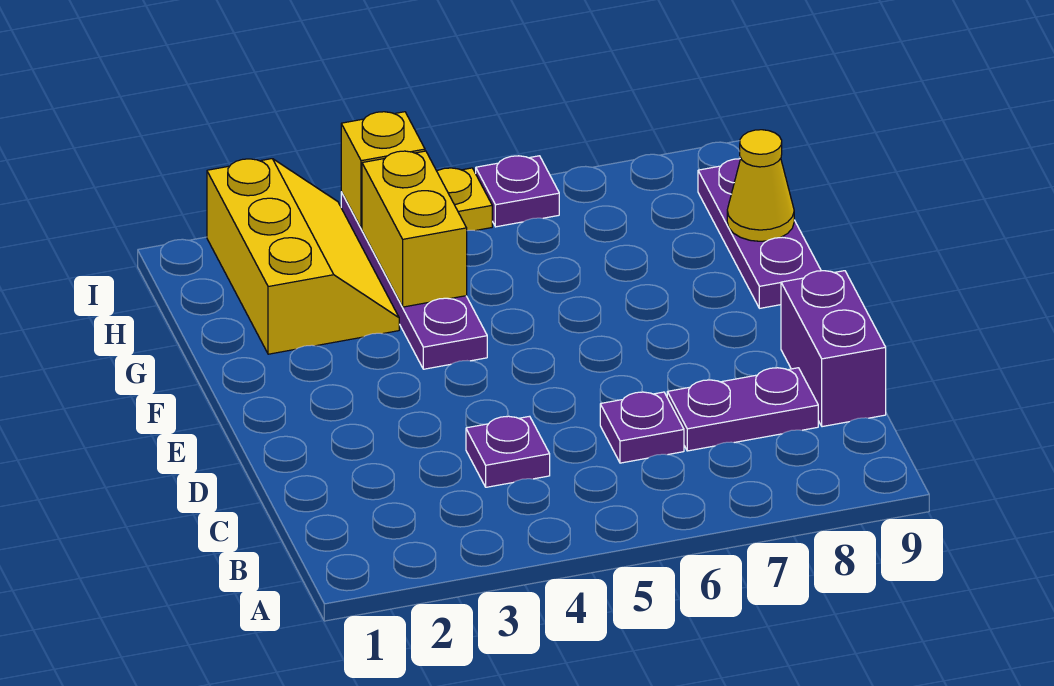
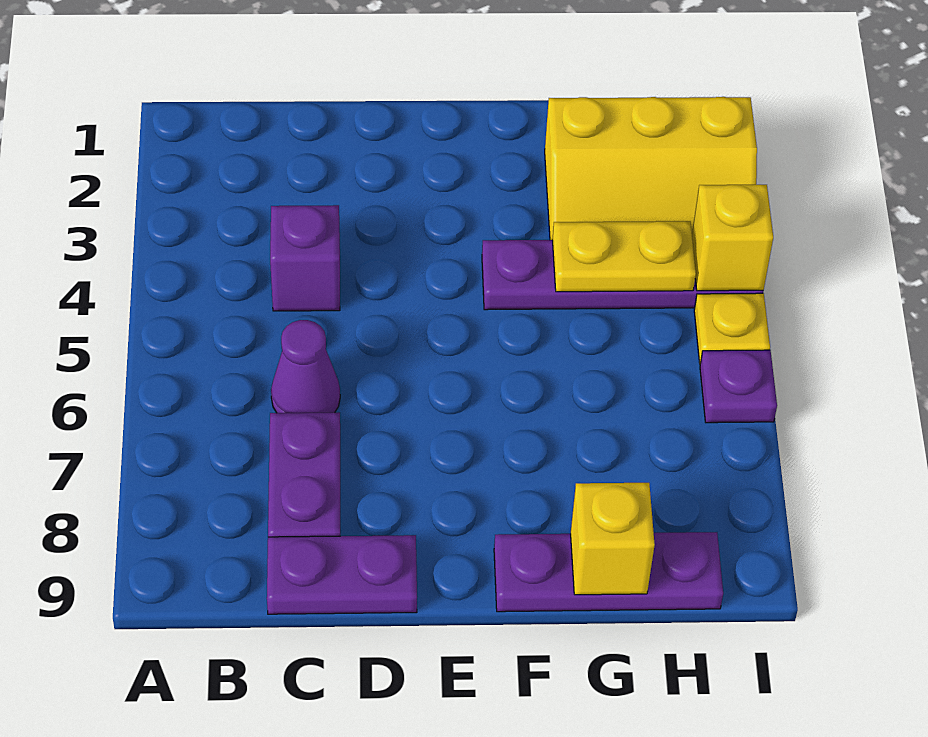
purple plate C4 level 1 -> purple brick C4 level 1
purple plate C6 level 1 -> purple cone C6 level 1
purple brick C9:D9 level 1 -> purple plate C9:D9 level 1
yellow brick G4:H4 level 2 -> yellow plate G4:H4 level 2
yellow cone G9 level 2 -> yellow brick G9 level 2

